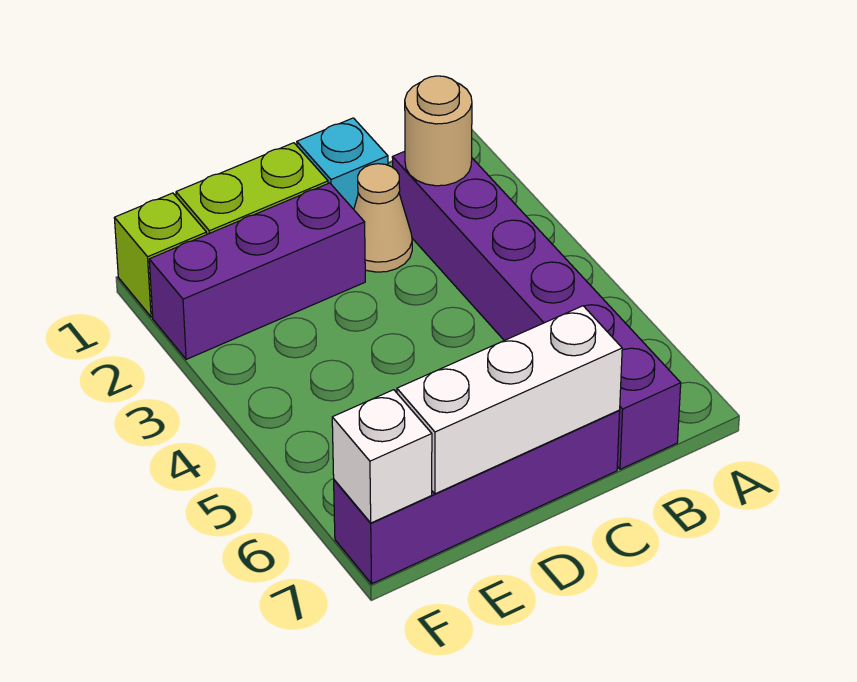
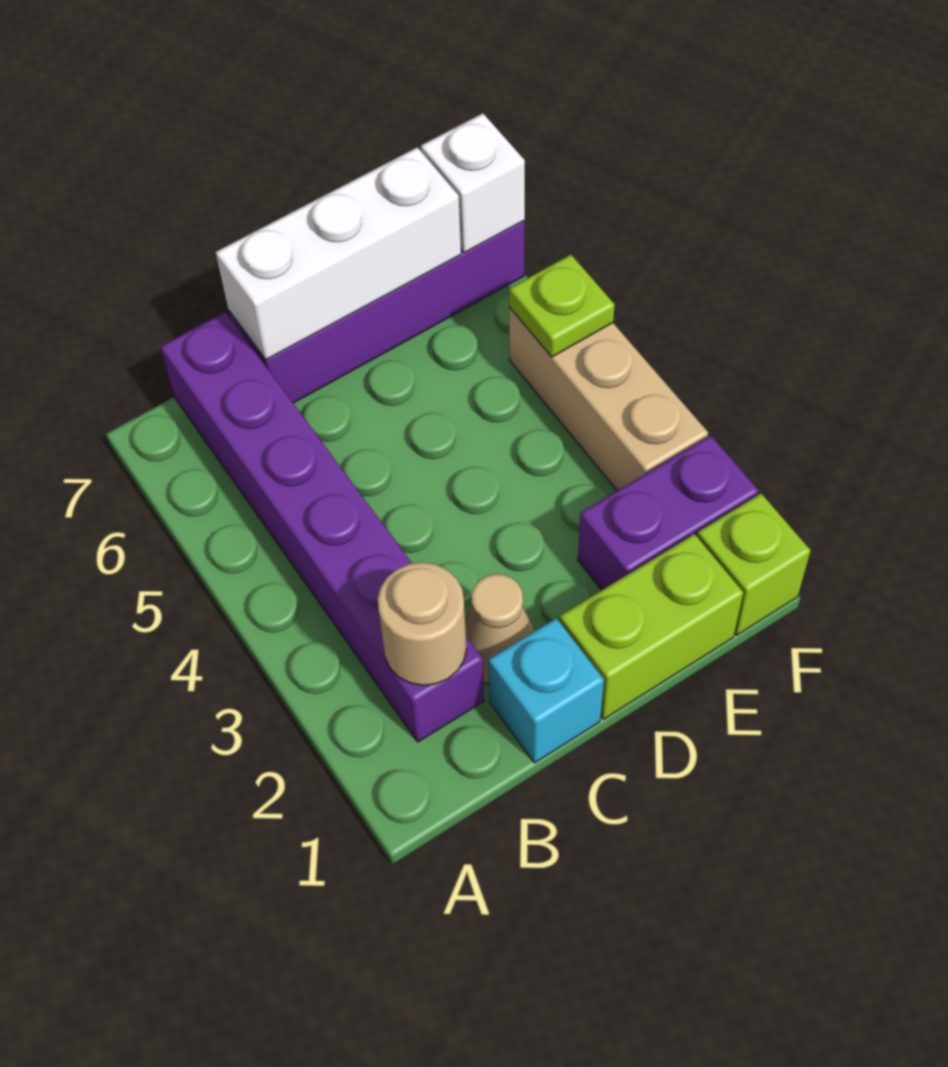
purple brick D2:F2 level 1 -> purple brick E2:F2 level 1
none -> tan brick F3:F5 level 1
none -> lime plate F5 level 2

